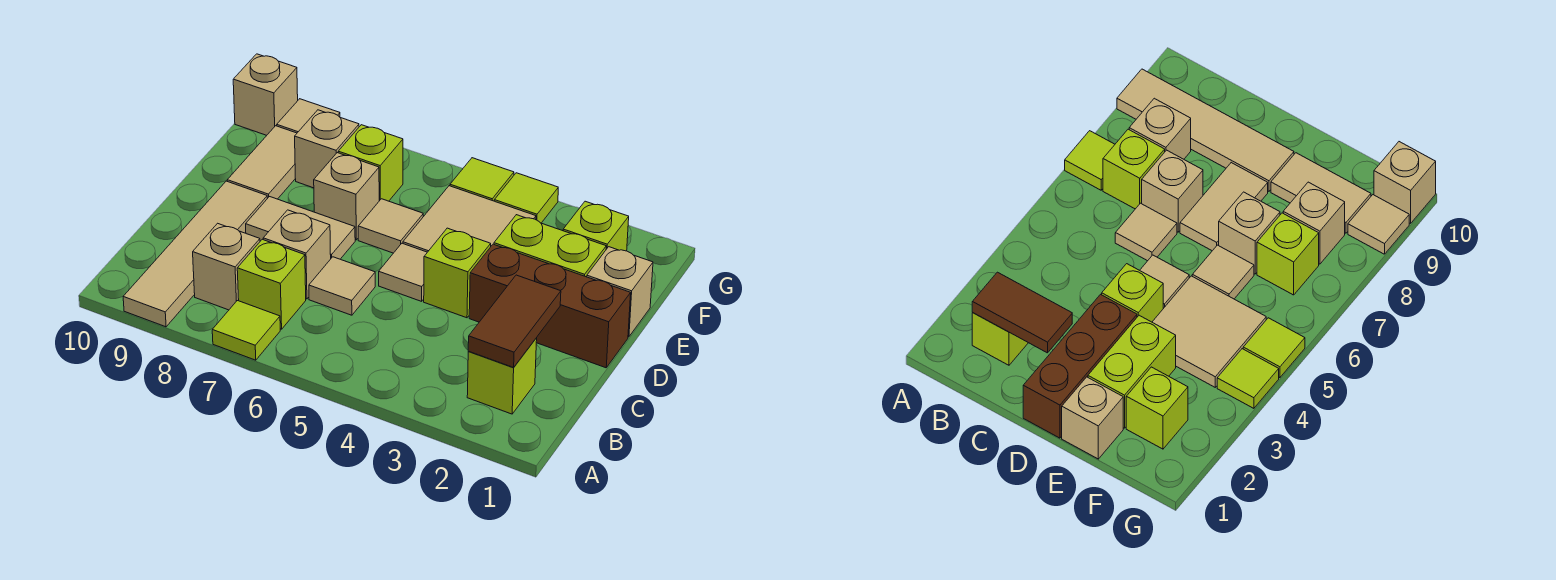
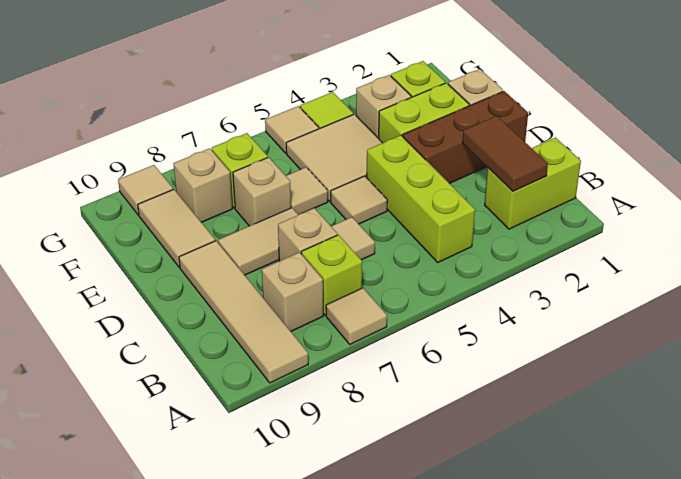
lime tile A7 level 1 -> tan tile A7 level 1
lime brick B2 level 1 -> lime brick B1:B2 level 1
lime brick D4 level 1 -> lime brick B4:D4 level 1
lime tile G5 level 1 -> tan tile G5 level 1
tan brick G10 level 1 -> tan brick F3 level 1

